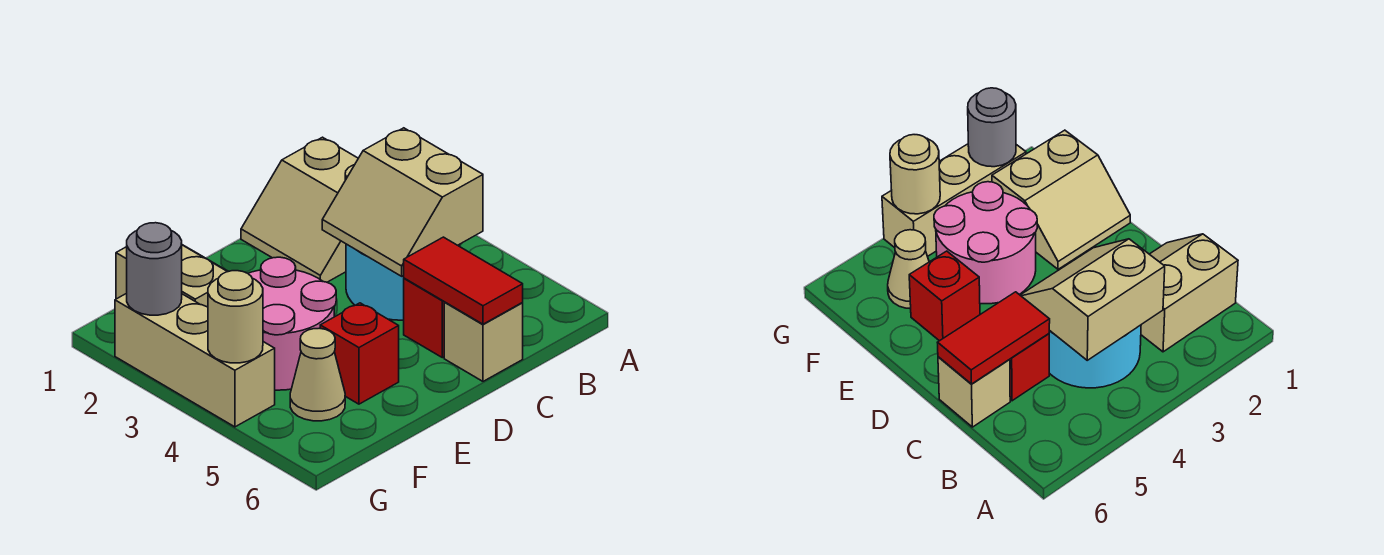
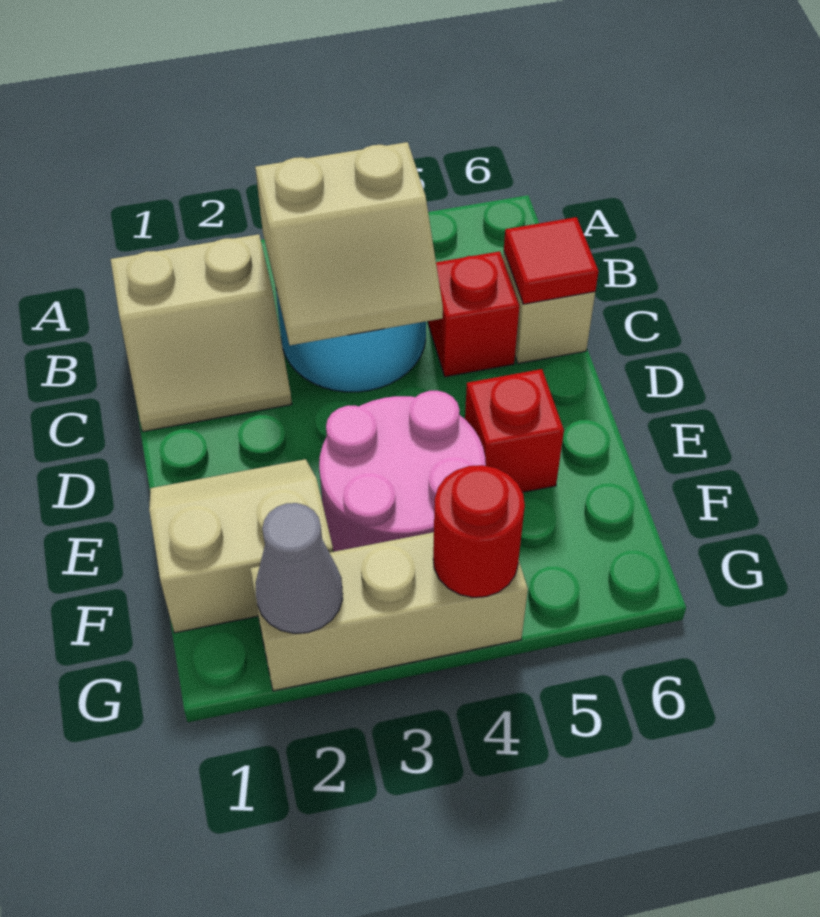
red tile C5:C6 level 2 -> red tile C6 level 2
tan cone F5 level 1 -> none
grey round brick G2 level 2 -> grey cone G2 level 2
tan round brick G4 level 2 -> red round brick G4 level 2

